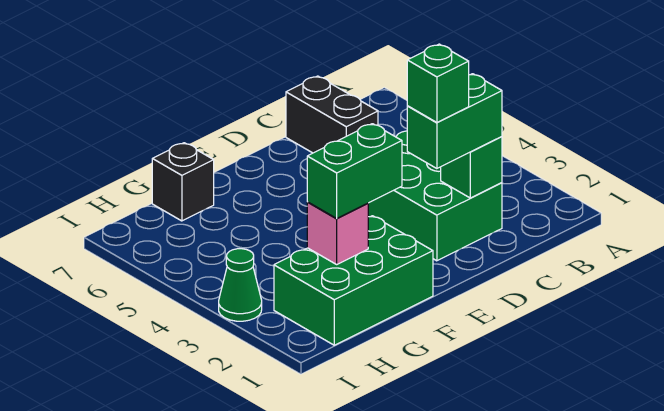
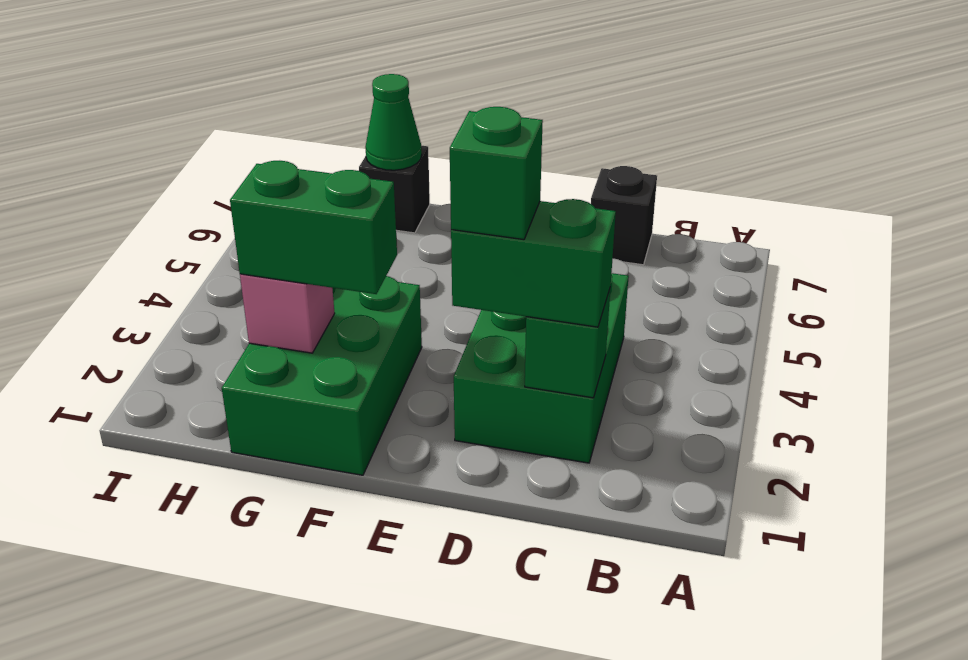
black brick C6:C7 level 1 -> black brick C7 level 1
green brick F1:H2 level 1 -> green brick F1:G3 level 1
green cone I3 level 1 -> green cone G7 level 2

